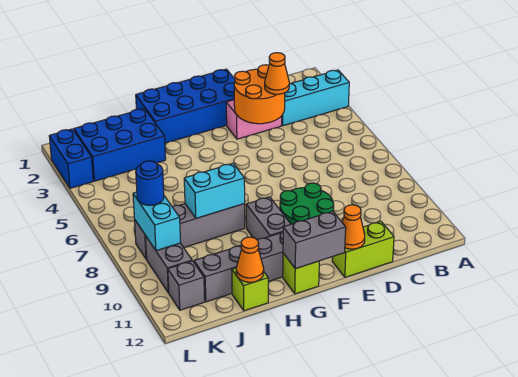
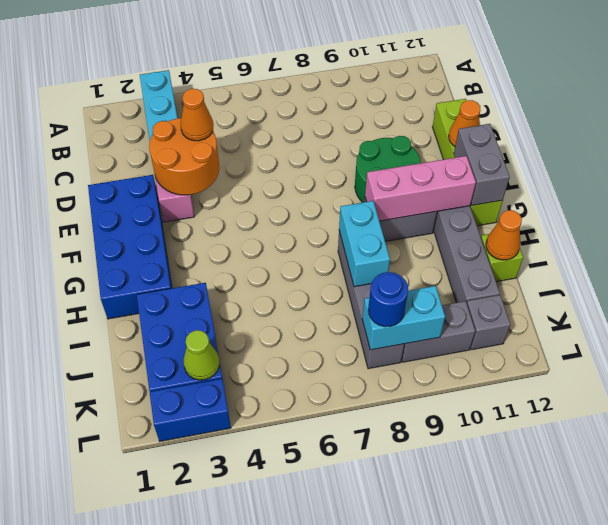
none -> pink brick G9:G11 level 2
none -> lime cone K3 level 2

